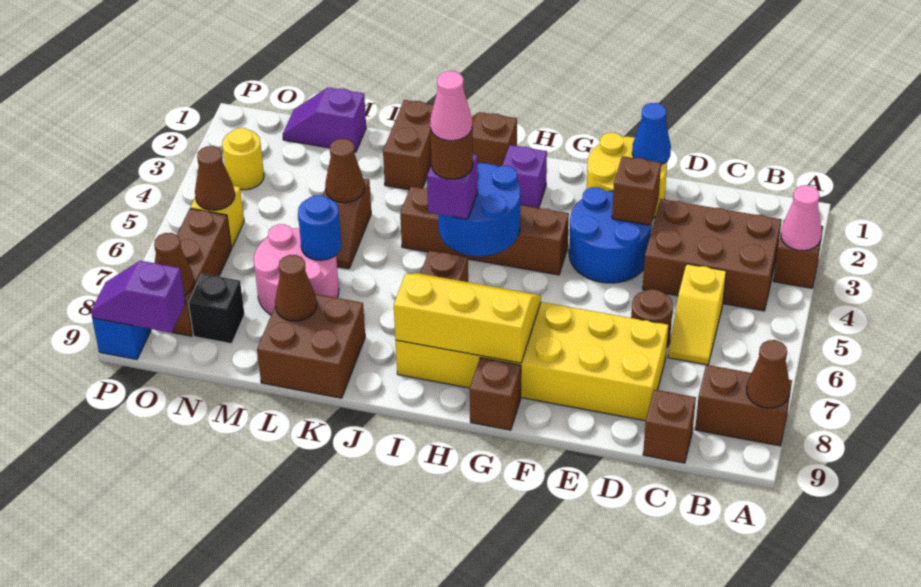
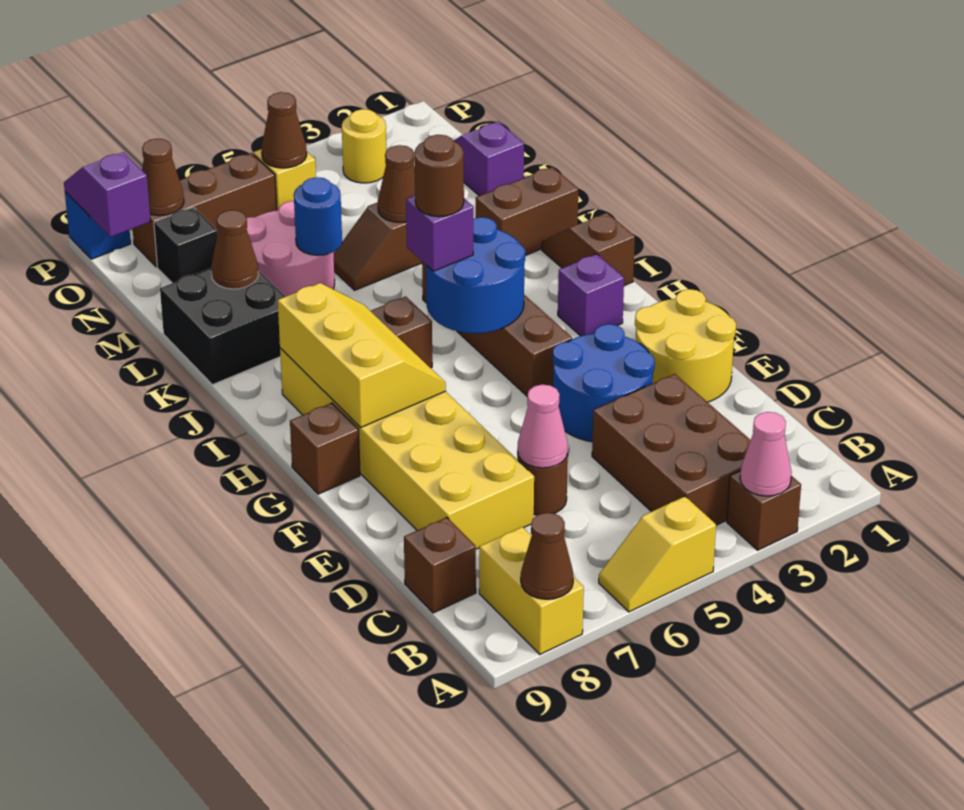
brown brick A8:B8 level 1 -> yellow brick A8:B8 level 1
yellow slope C5:C6 level 1 top 5 -> yellow slope A5:A6 level 1 top 5
blue cone E1 level 2 -> none
brown brick E3 level 2 -> none
pink cone I5 level 5 -> pink cone D6 level 2
brown brick K8:L9 level 1 -> black brick K8:L9 level 1

